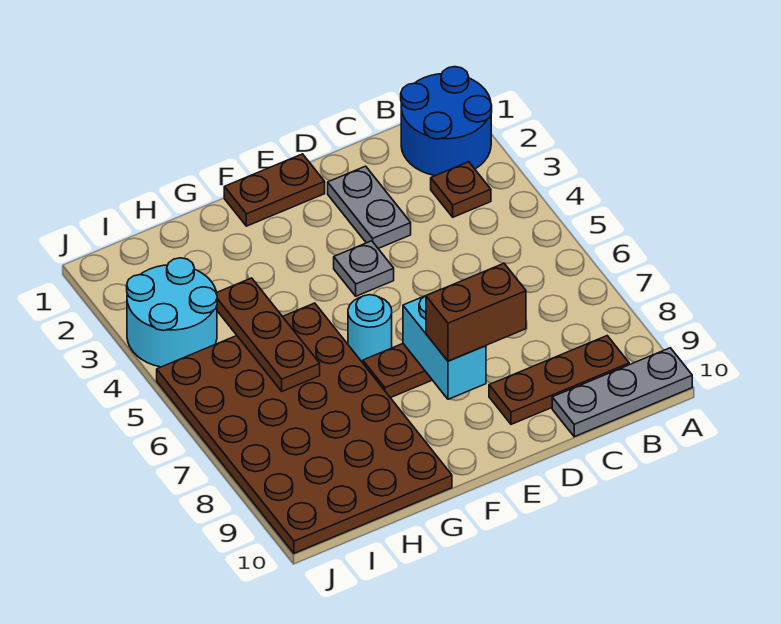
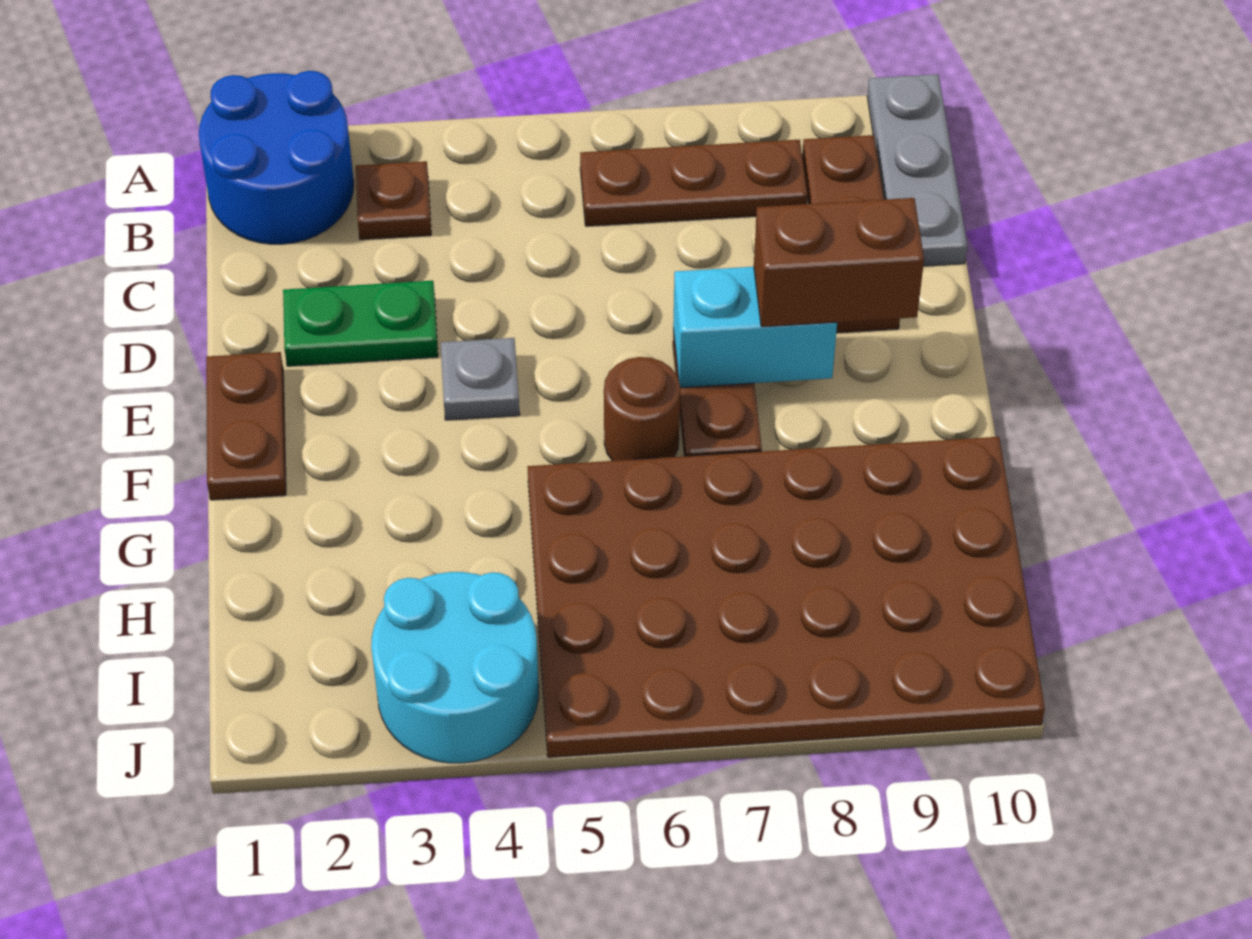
grey plate D2:D3 level 1 -> green plate D2:D3 level 1
brown brick D8:E8 level 3 -> brown brick E8:E9 level 3
cyan round brick F6 level 1 -> brown round brick F6 level 1
brown plate H4:H6 level 2 -> brown plate B6:B8 level 1

